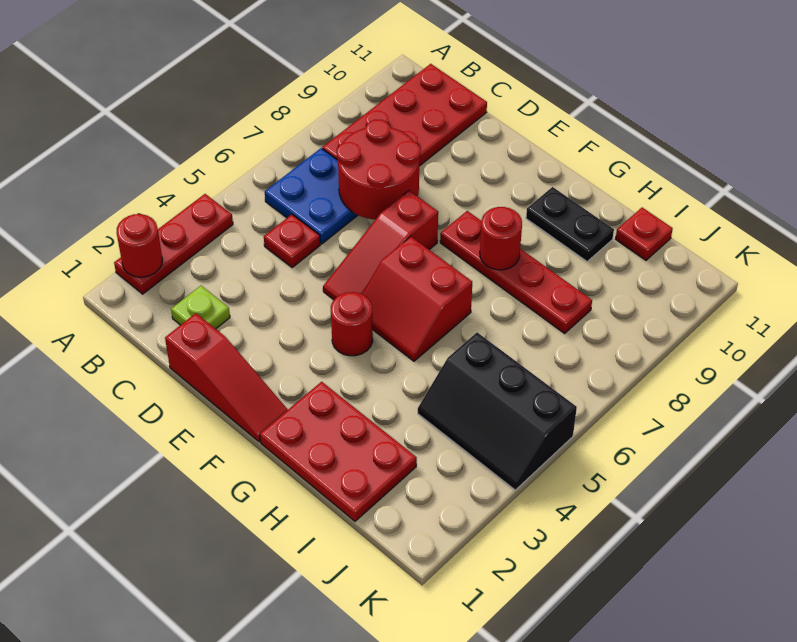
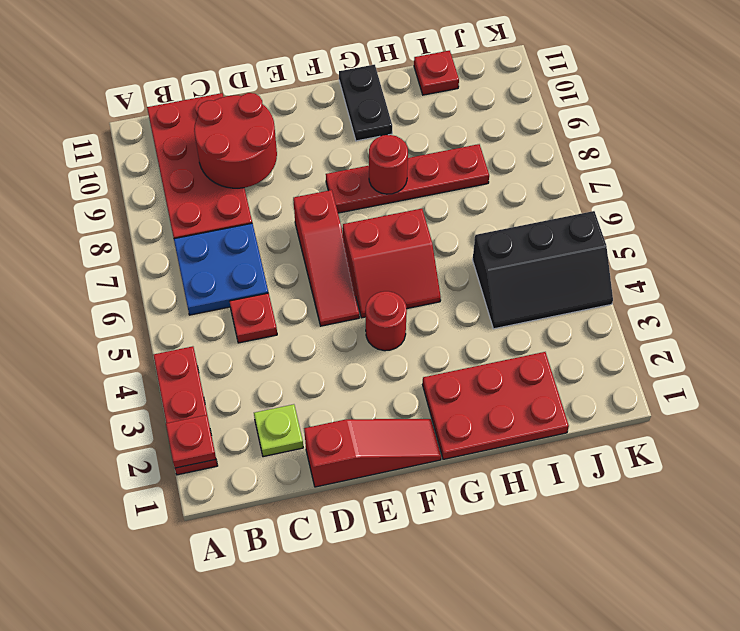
red round brick A2 level 2 -> red plate A2 level 2
red round brick C7:D8 level 2 -> red round brick C9:D10 level 2
black plate G10:H10 level 1 -> black plate G10:G11 level 1

